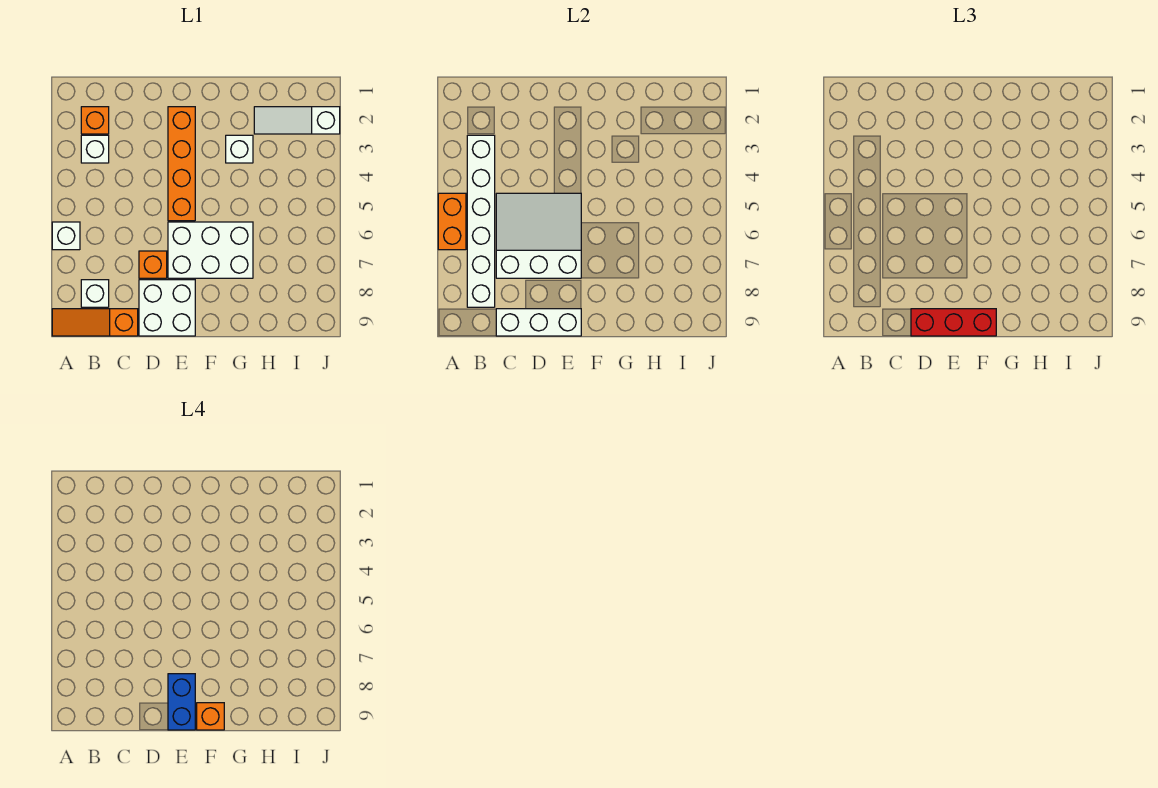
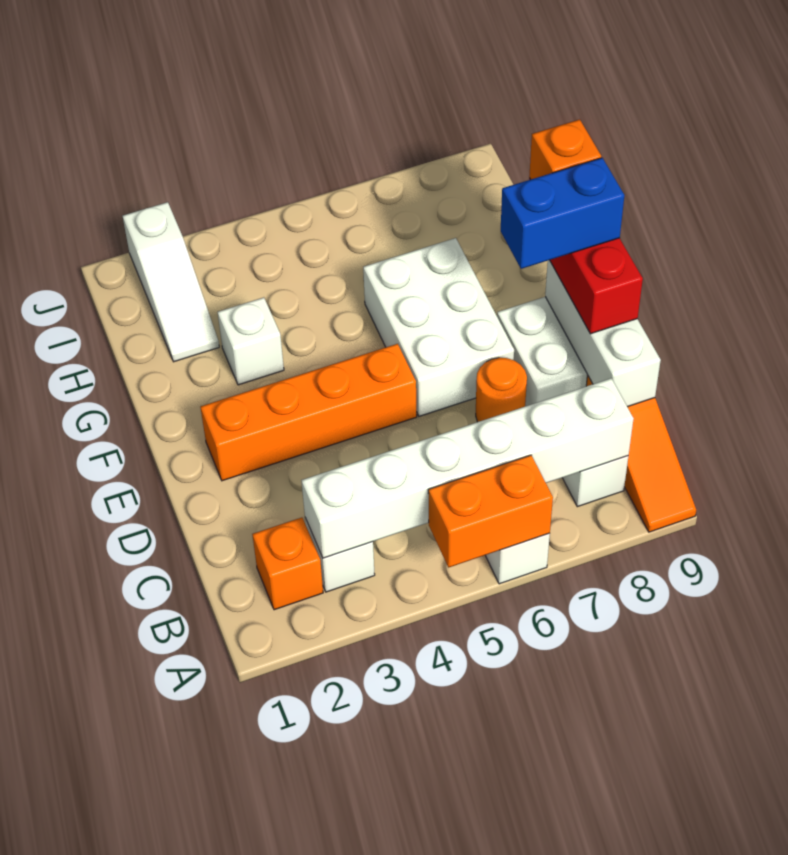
white slope C5:E7 level 2 top 7 -> none
orange brick D7 level 1 -> orange round brick D7 level 1

